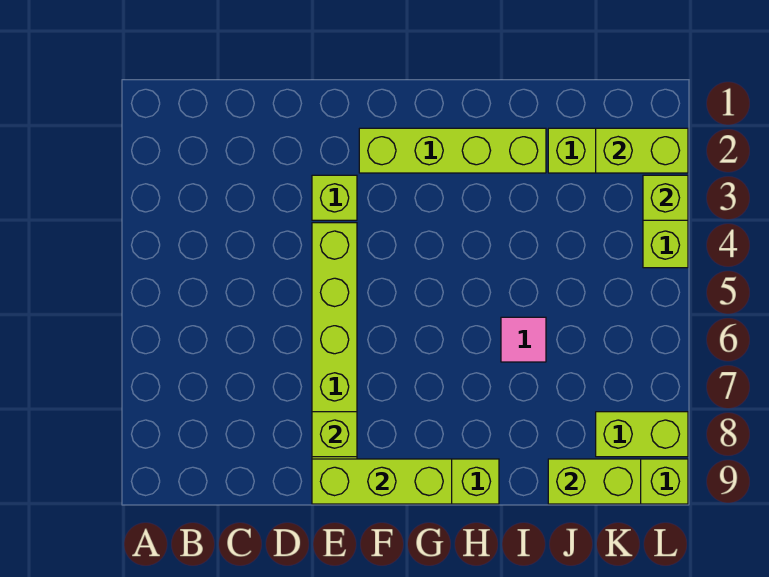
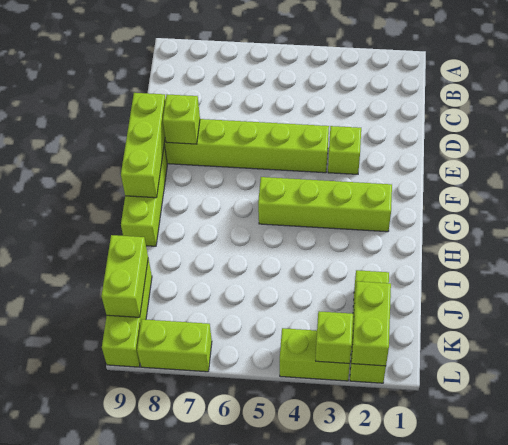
lime brick F2:I2 level 1 -> lime brick G2:G5 level 1
pink tile I6 level 1 -> none
lime brick K8:L8 level 1 -> lime brick L7:L8 level 1

